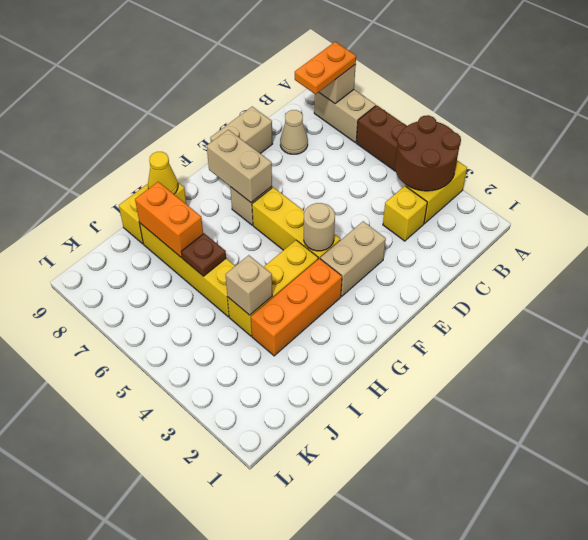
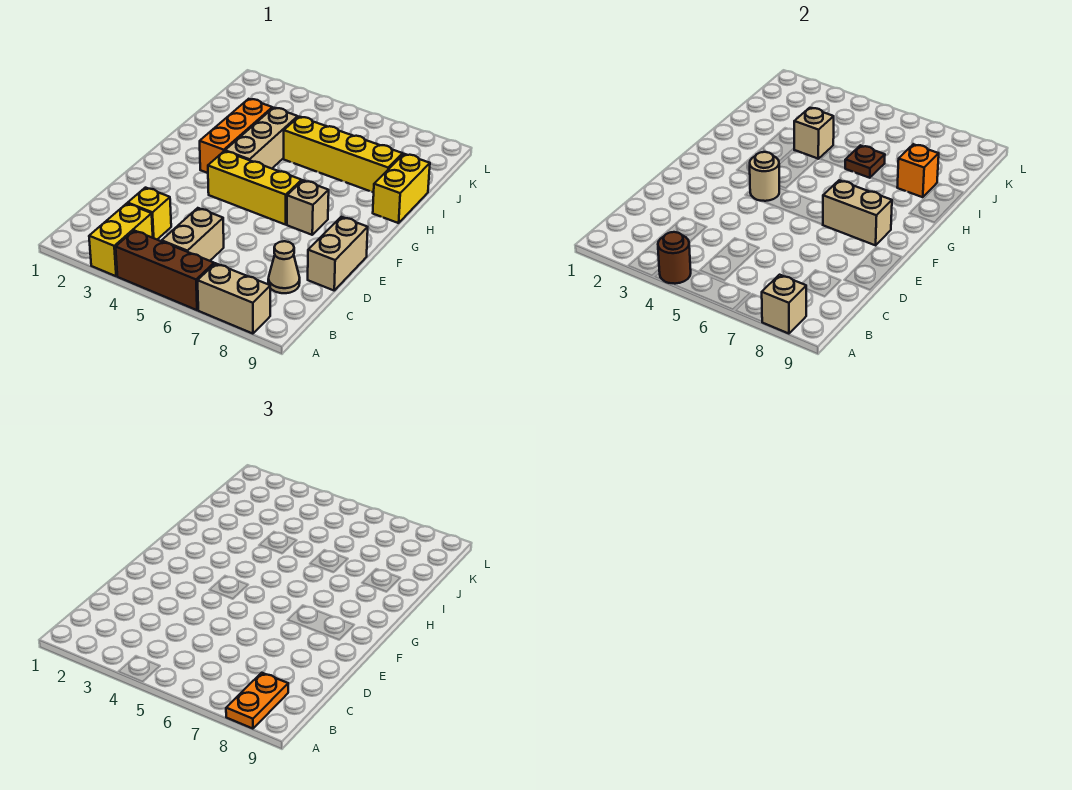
brown round brick A3:B4 level 2 -> brown round brick A4 level 2
tan brick E3:F3 level 1 -> tan brick B5:C5 level 1
yellow brick G4:I4 level 1 -> tan brick G4:I4 level 1
yellow cone H9 level 2 -> none
orange brick I7:I8 level 2 -> orange brick I8 level 2

